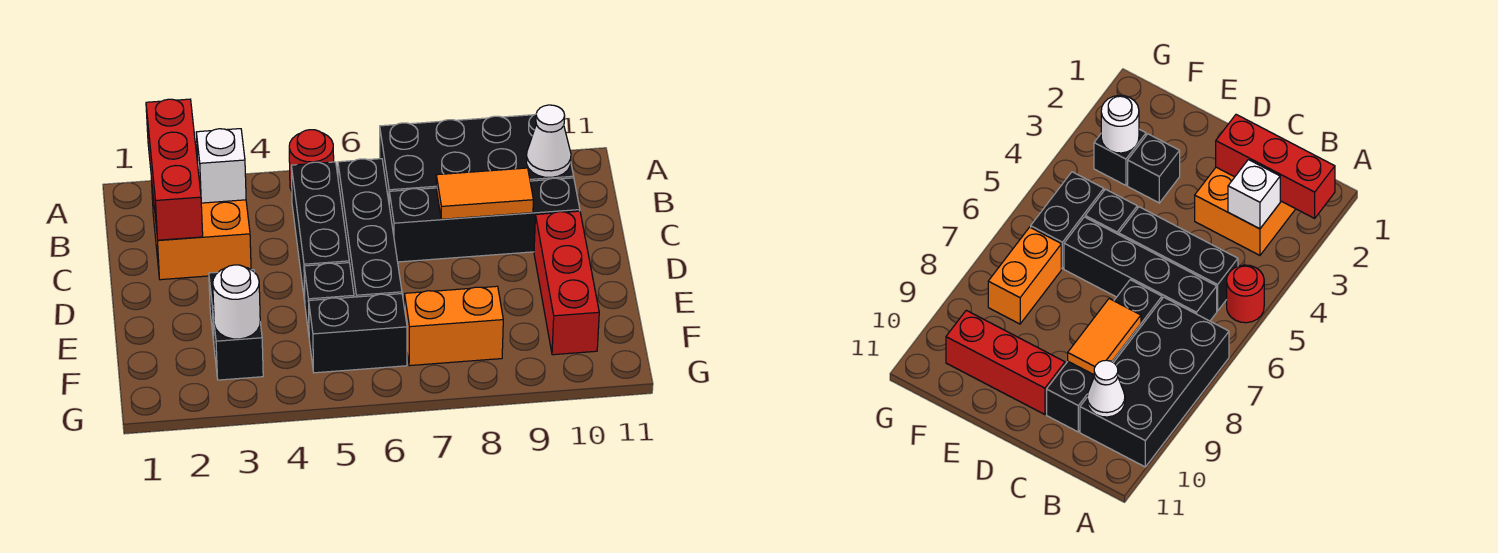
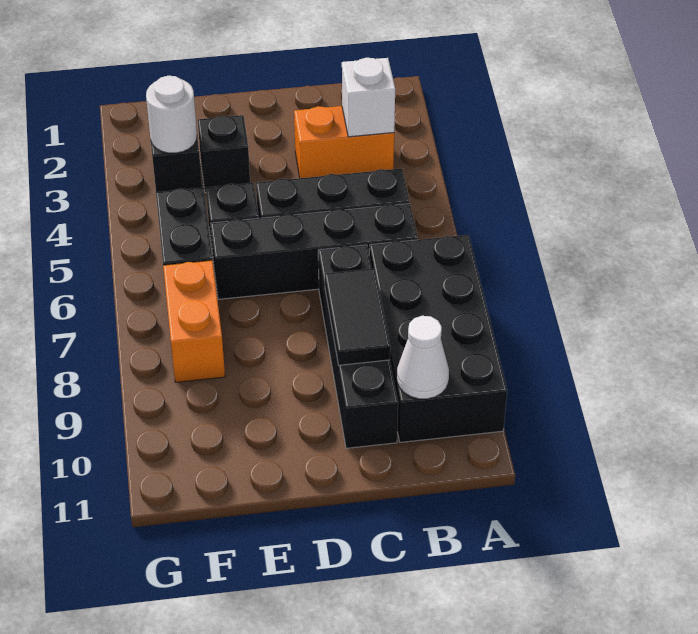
red brick A2:C2 level 2 -> none
red round brick A5 level 1 -> none
orange brick B2:C3 level 1 -> orange brick B3:C3 level 1
orange tile C8:C9 level 2 -> black tile C8:C9 level 2
red brick D10:F10 level 1 -> none

